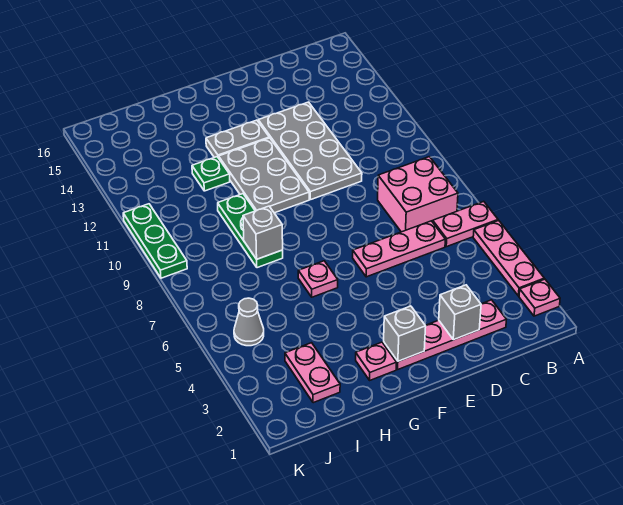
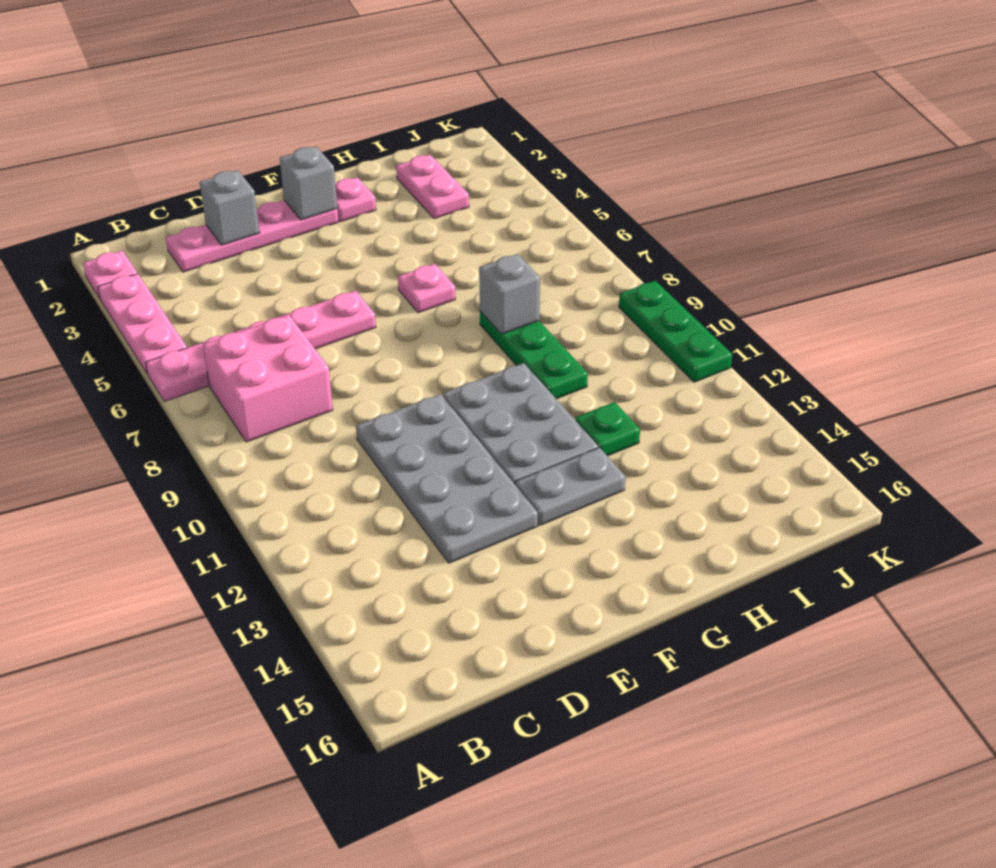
grey cone J5 level 1 -> none

